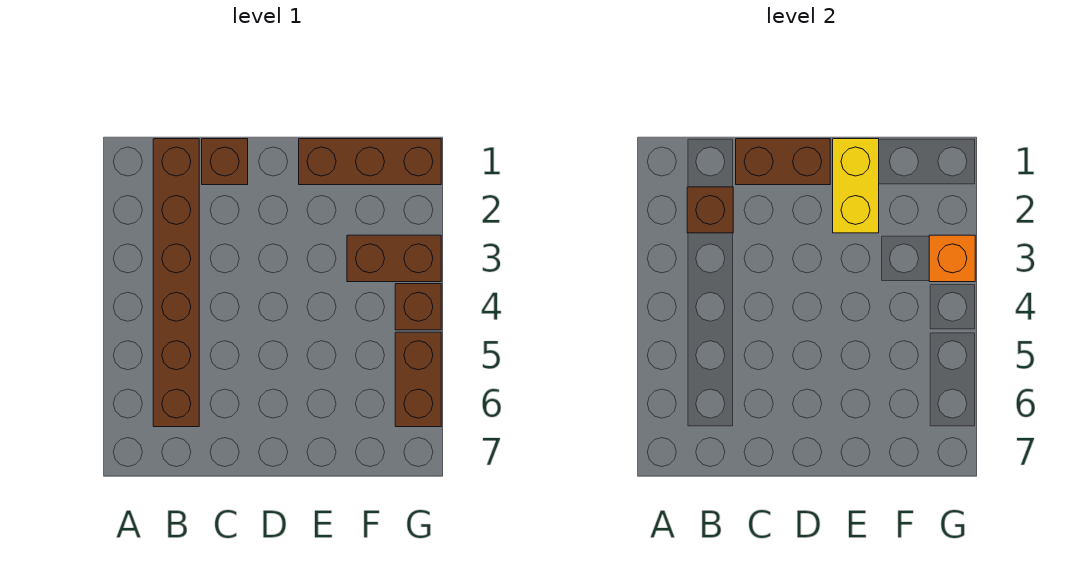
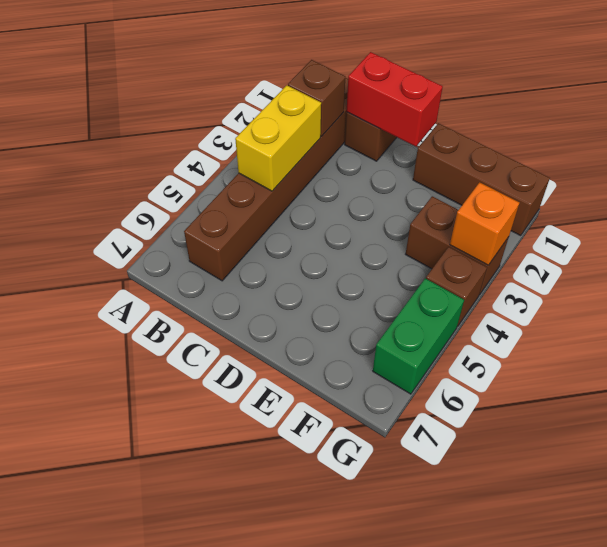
brown brick C1:D1 level 2 -> red brick C1:D1 level 2
yellow brick E1:E2 level 2 -> yellow brick B3:B4 level 2
brown brick G5:G6 level 1 -> green brick G5:G6 level 1

